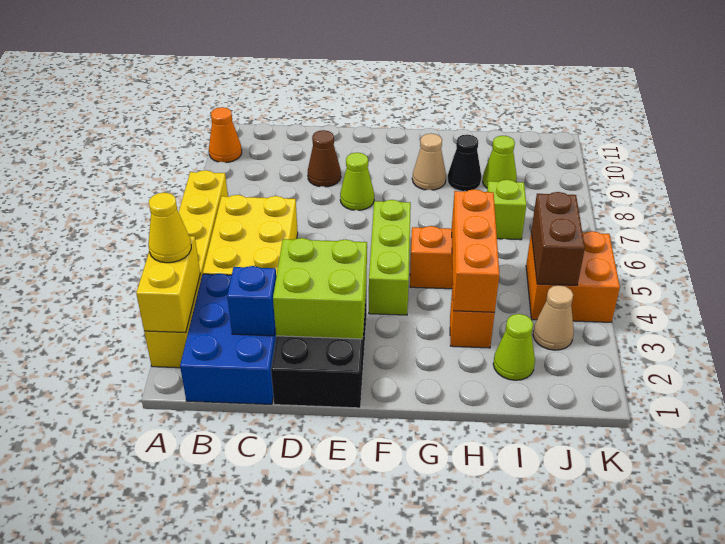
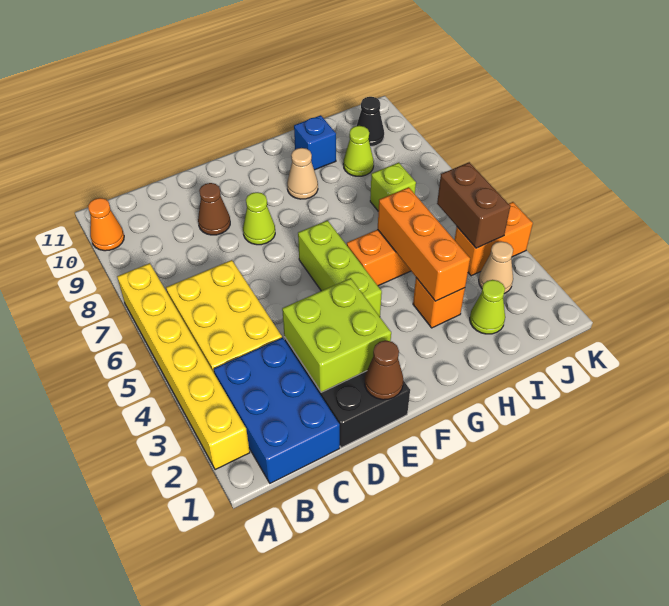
yellow brick A2:A3 level 2 -> none
yellow cone A3 level 3 -> none
blue brick C2 level 2 -> blue brick H10 level 1
none -> brown cone E1 level 2
black cone H9 level 1 -> black cone J10 level 1
orange brick J4:K5 level 1 -> orange brick J4:K4 level 1

